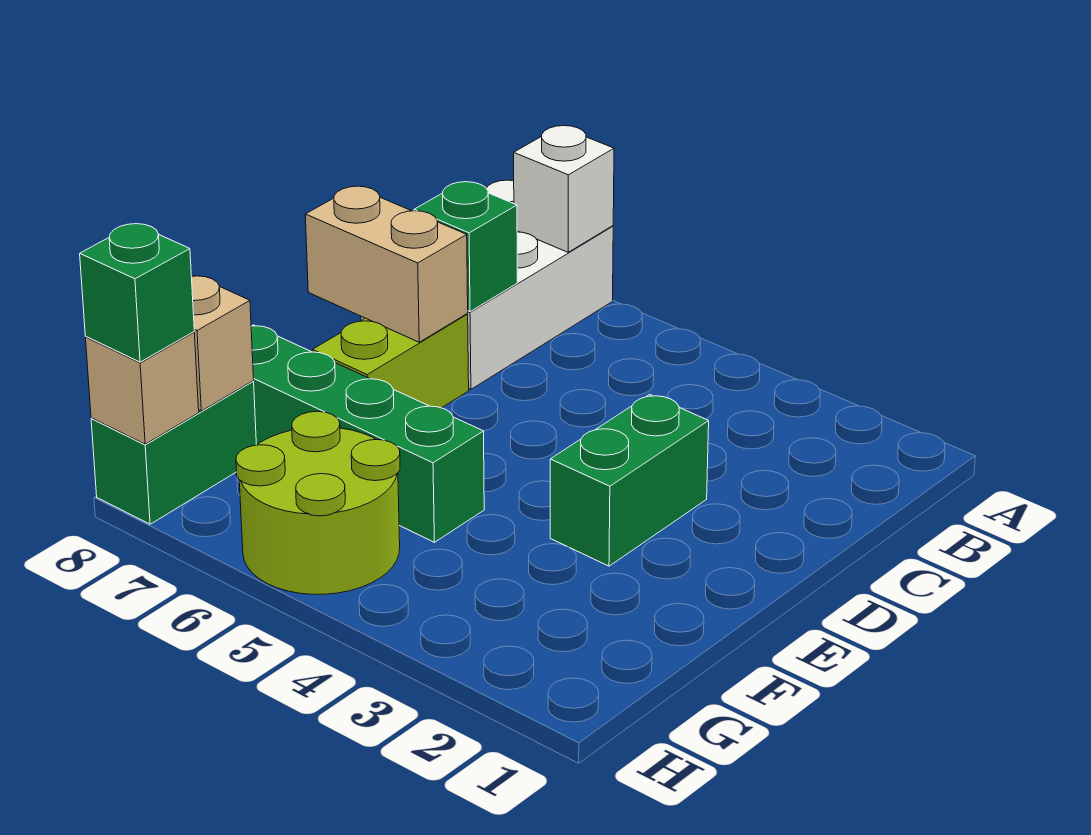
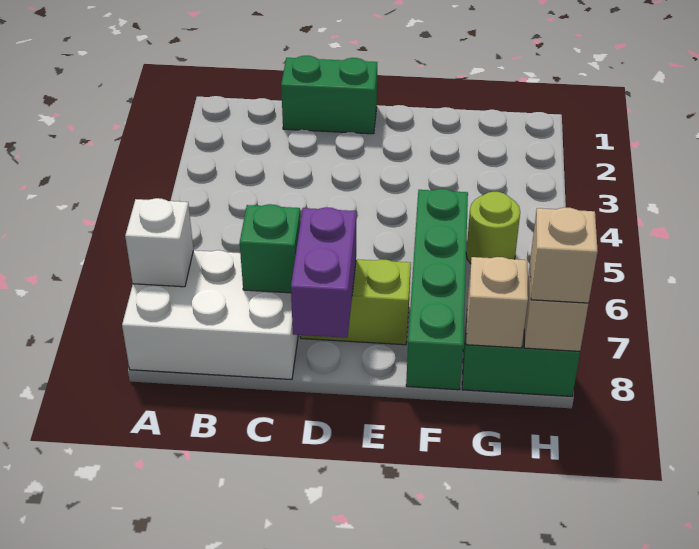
green brick D3:E3 level 1 -> green brick C1:D1 level 1
tan brick D7:D8 level 2 -> purple brick D7:D8 level 2
lime round brick G5:H6 level 1 -> lime round brick G5 level 1
green brick H8 level 3 -> tan brick H8 level 3

